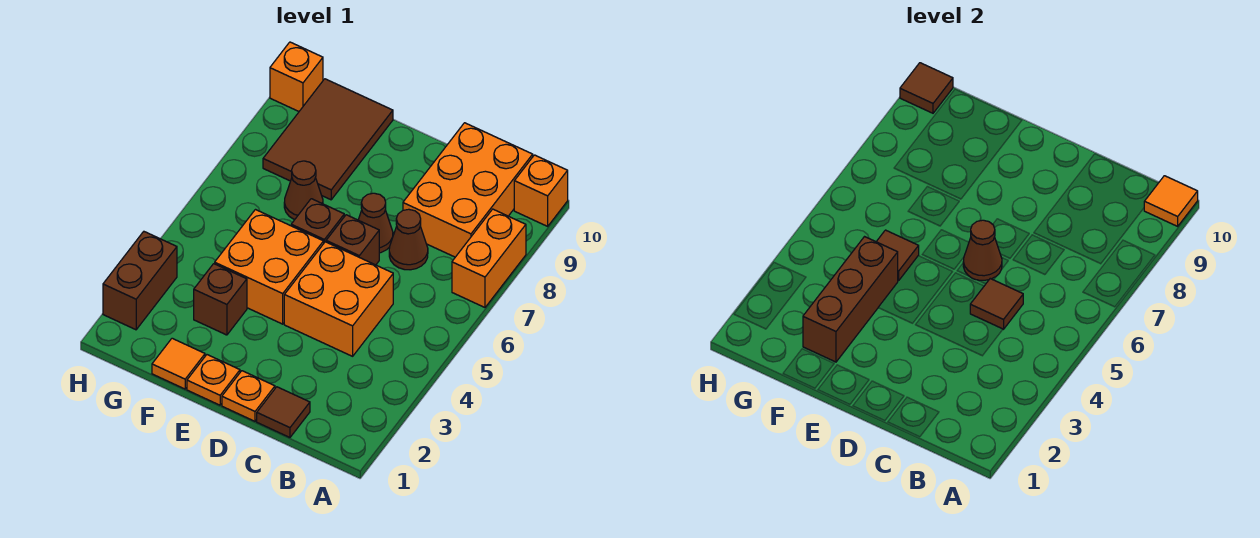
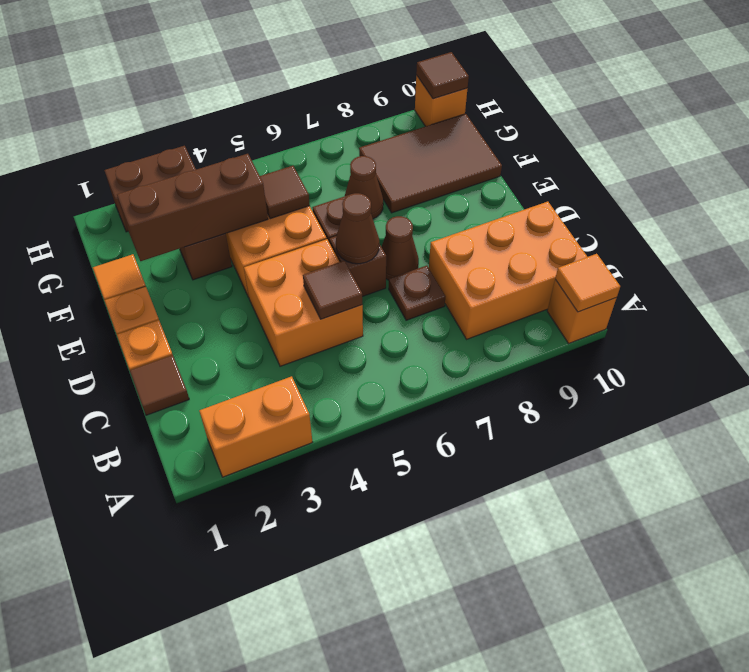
orange brick A7:A8 level 1 -> orange brick A2:A3 level 1
brown cone C7 level 1 -> brown plate C7 level 1

